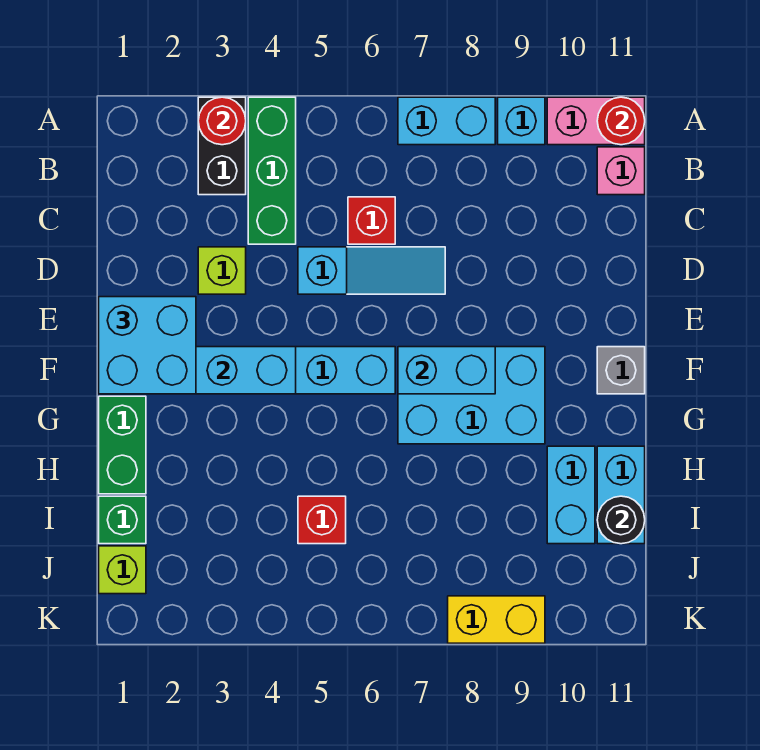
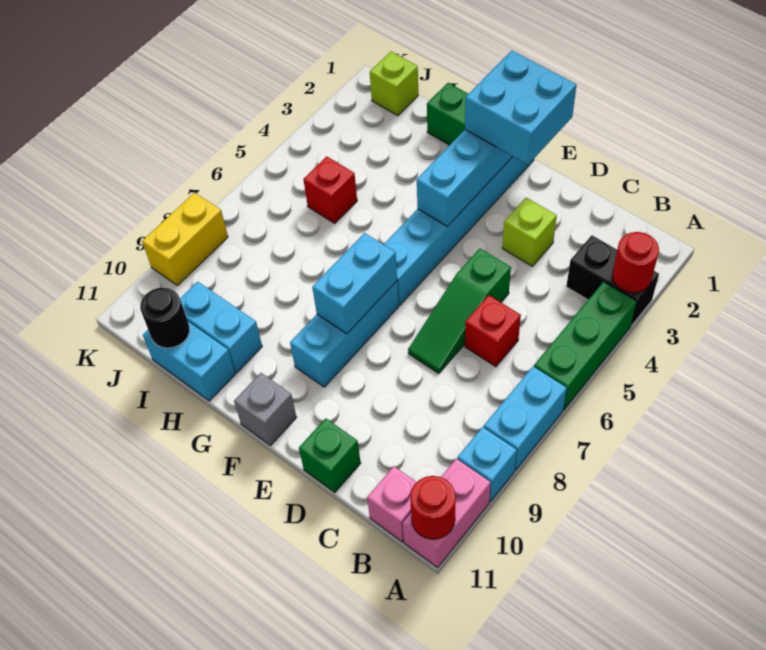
green brick A4:C4 level 1 -> green brick A4:A6 level 1
cyan slope D5:D7 level 1 top 5 -> green slope D5:D7 level 1 top 5
cyan brick F7:G9 level 1 -> cyan brick F7:F9 level 1
green brick I1 level 1 -> green brick D11 level 1

